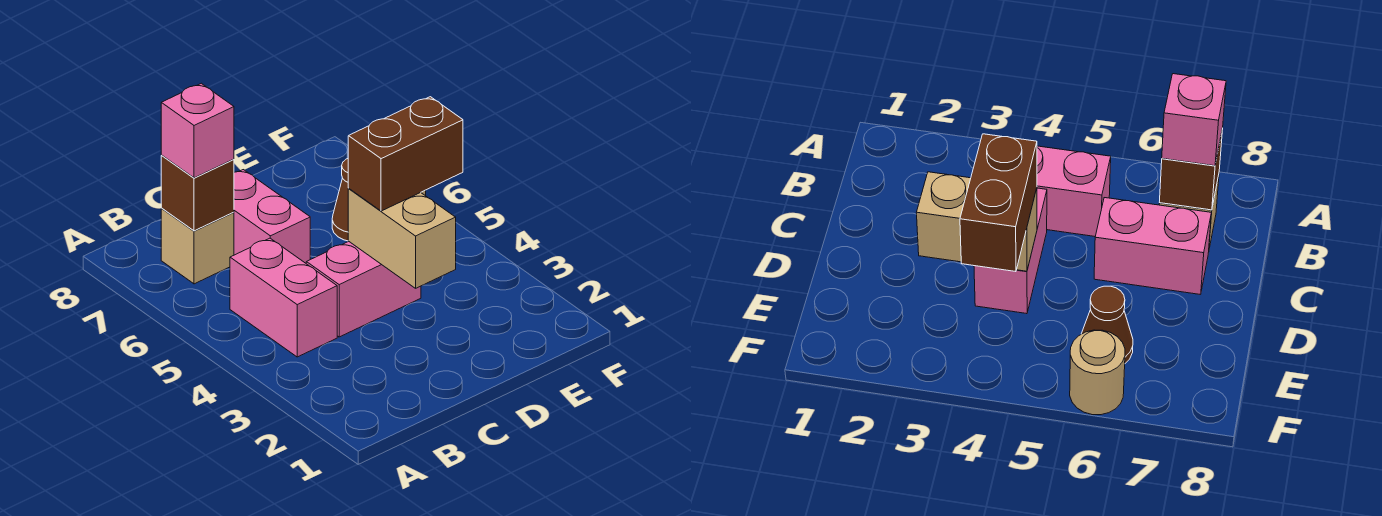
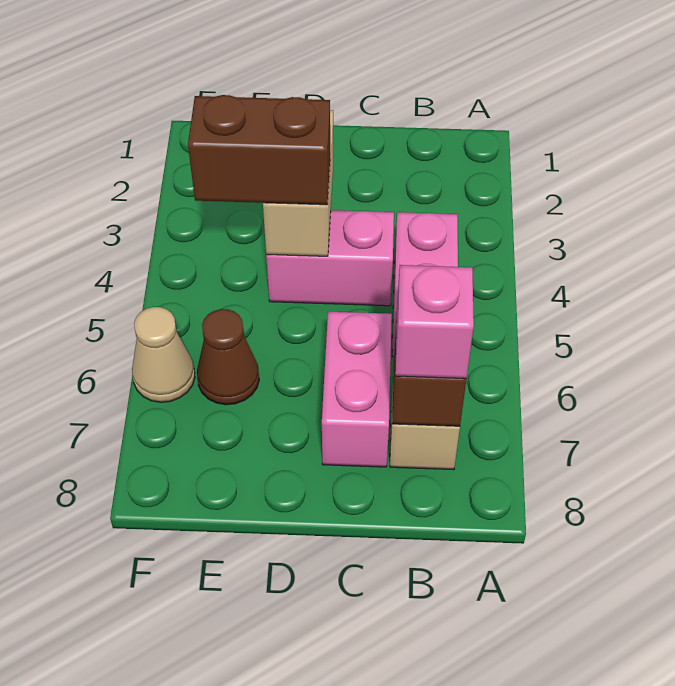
tan round brick F6 level 1 -> tan cone F6 level 1

